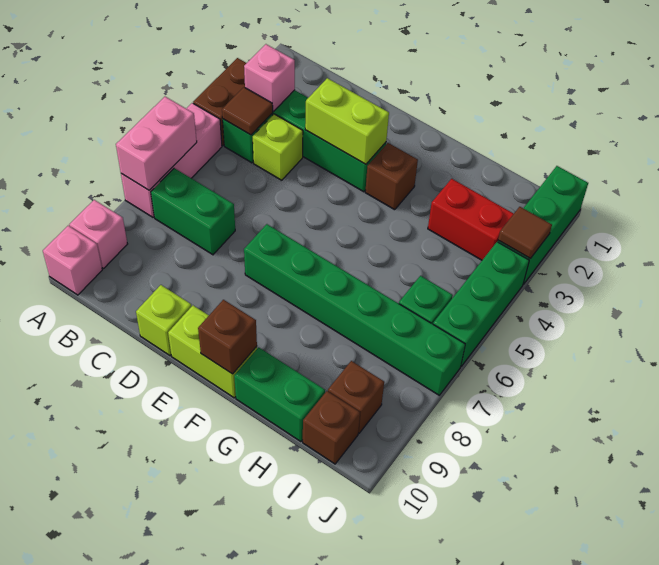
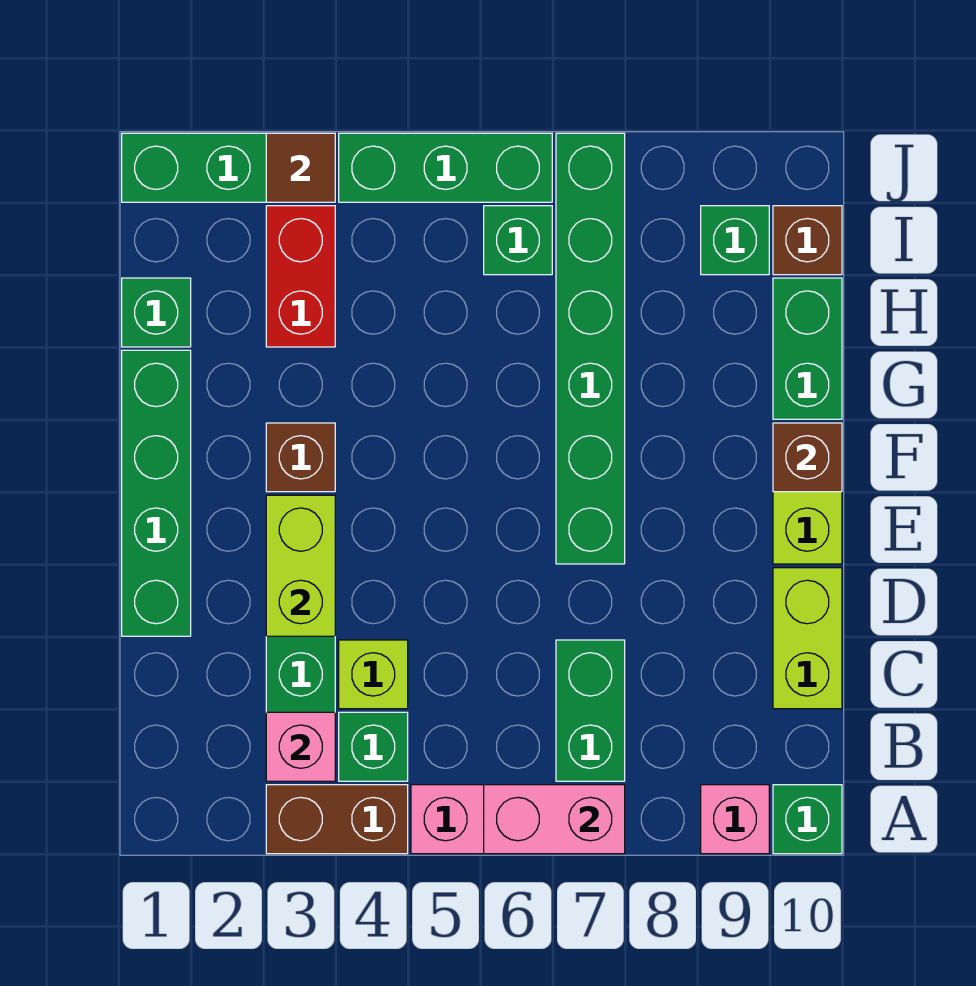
pink brick A10 level 1 -> green brick A10 level 1
brown tile B4 level 2 -> none
none -> green brick D1:G1 level 1
lime brick D10 level 1 -> lime brick C10:D10 level 1
none -> green brick H1 level 1
brown brick I9 level 1 -> green brick I9 level 1

